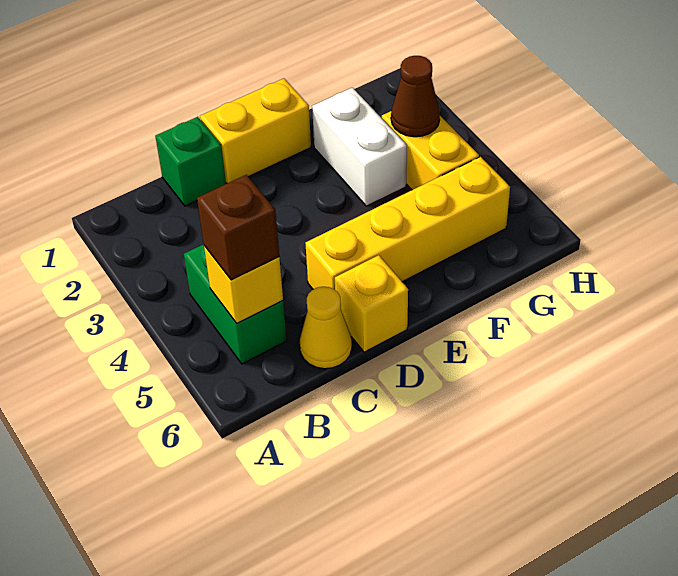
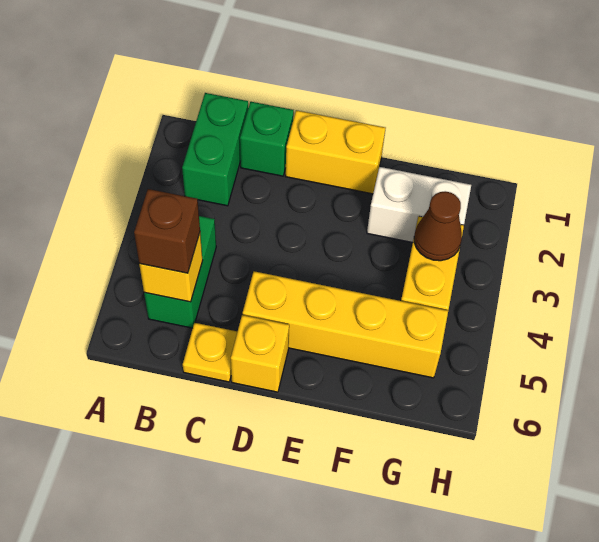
none -> green brick B1:B2 level 1
yellow cone C6 level 1 -> yellow plate C6 level 1
white brick F2:F3 level 1 -> white brick F2:G2 level 1

